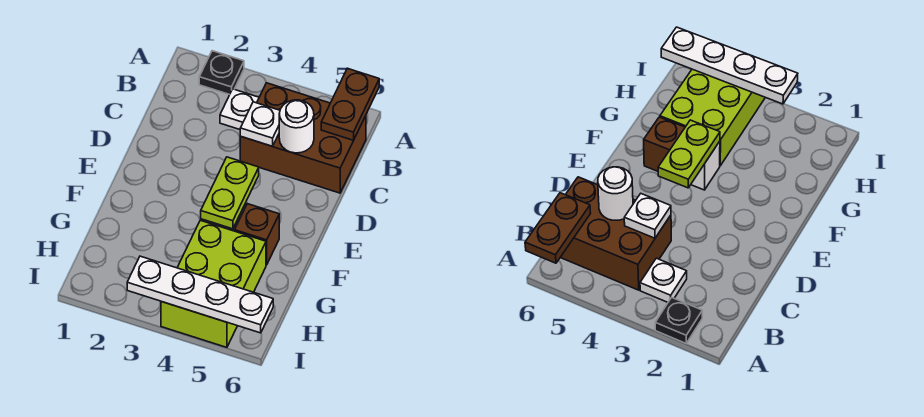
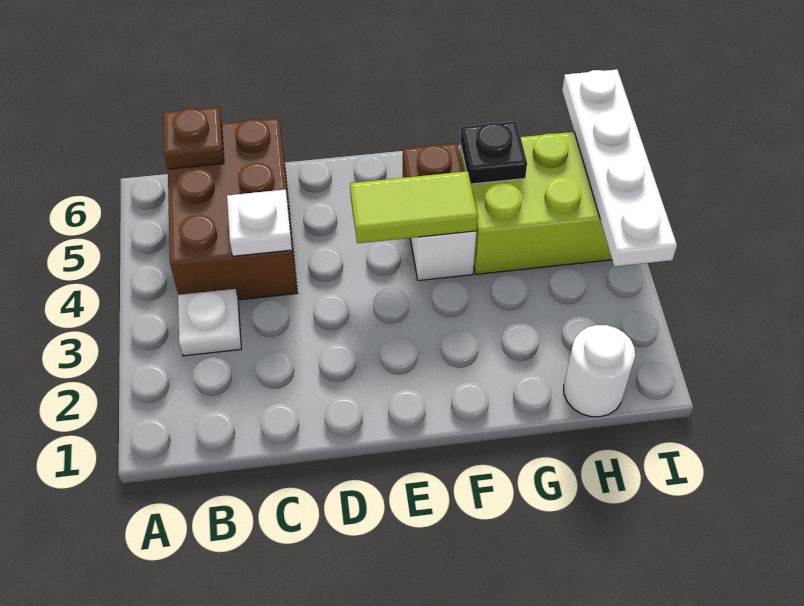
black plate A2 level 1 -> black plate G5 level 2
brown plate A6:B6 level 2 -> brown plate B6 level 2
white round brick C5 level 2 -> white round brick H1 level 1
lime plate E4:F4 level 2 -> lime tile E4:F4 level 2

